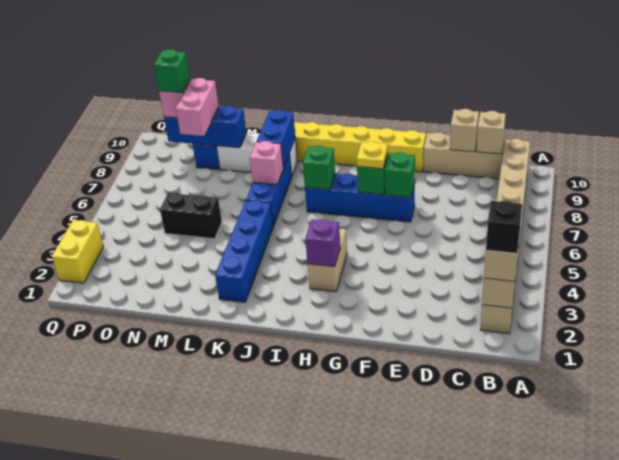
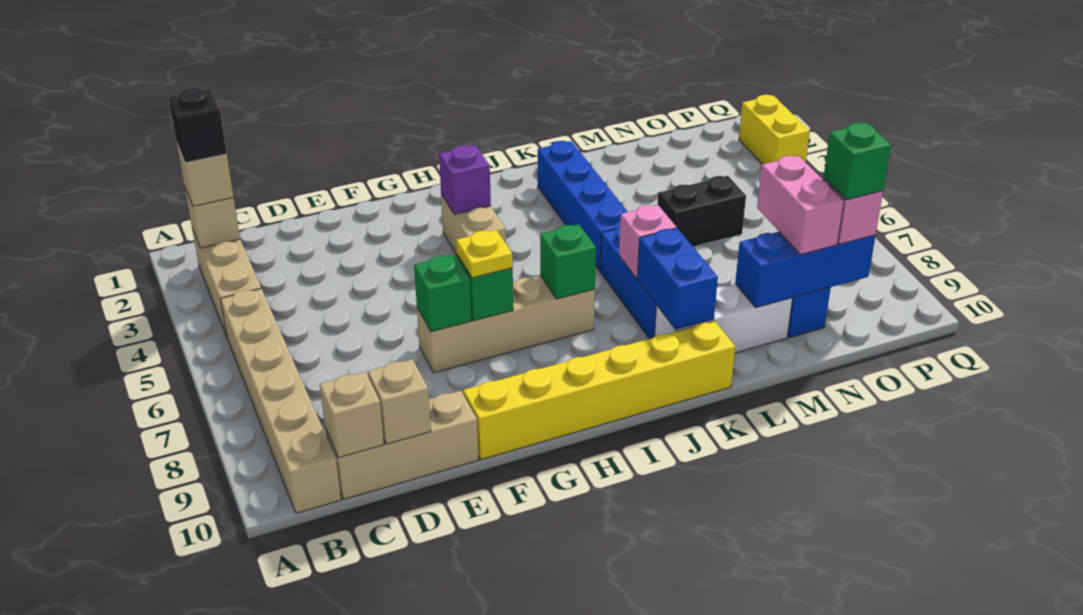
blue brick F7:I7 level 1 -> tan brick F7:I7 level 1

